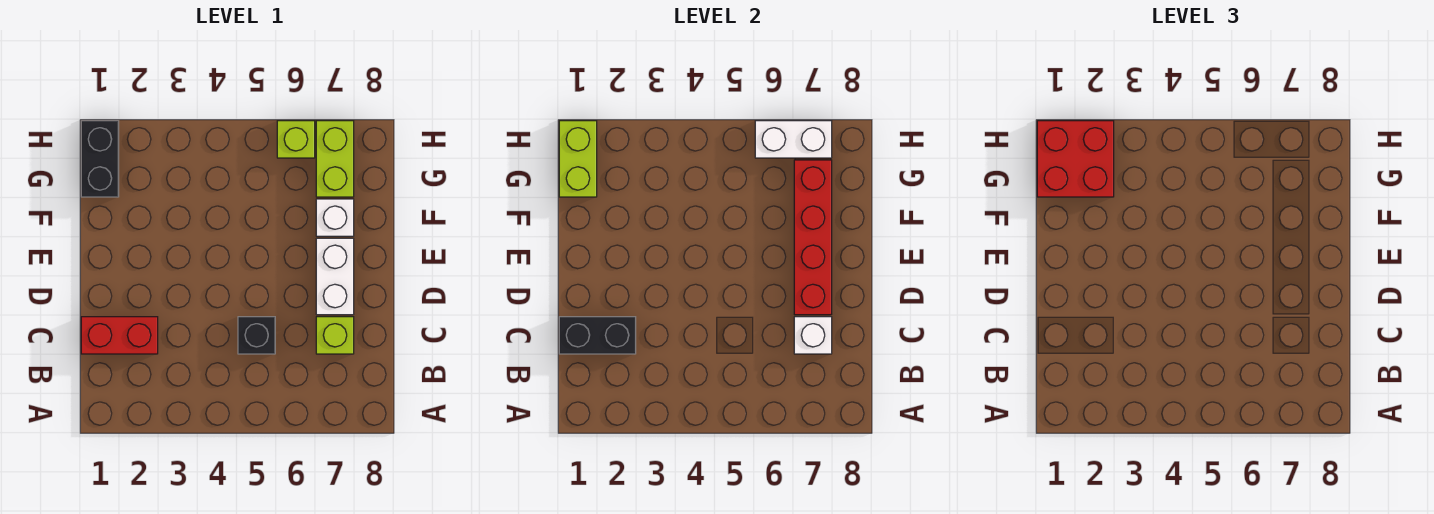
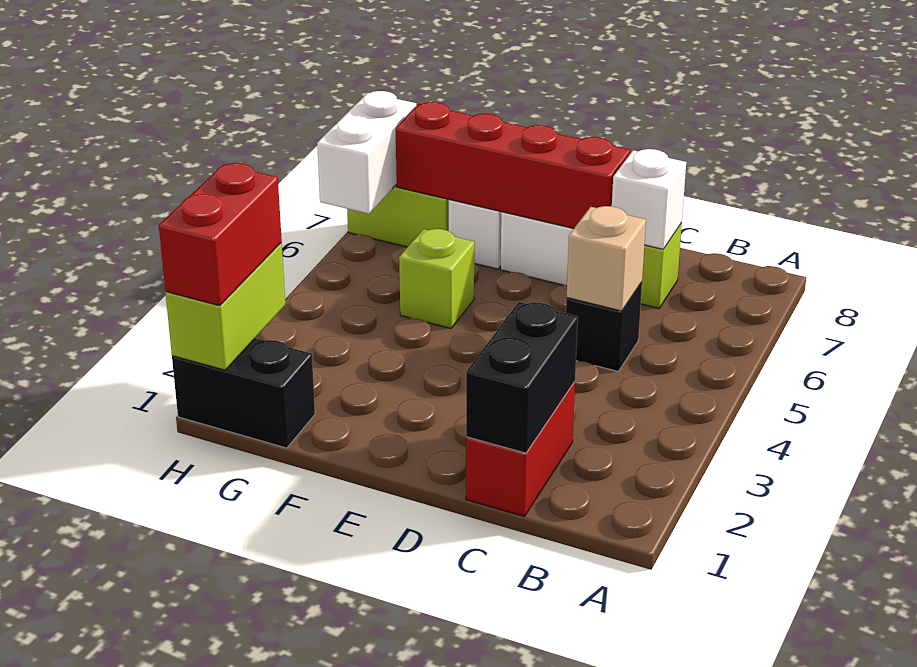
none -> tan brick C5 level 2
lime brick G1:H1 level 2 -> lime brick H1:H2 level 2
red brick G1:H2 level 3 -> red brick H1:H2 level 3
lime brick H6 level 1 -> lime brick F5 level 1

